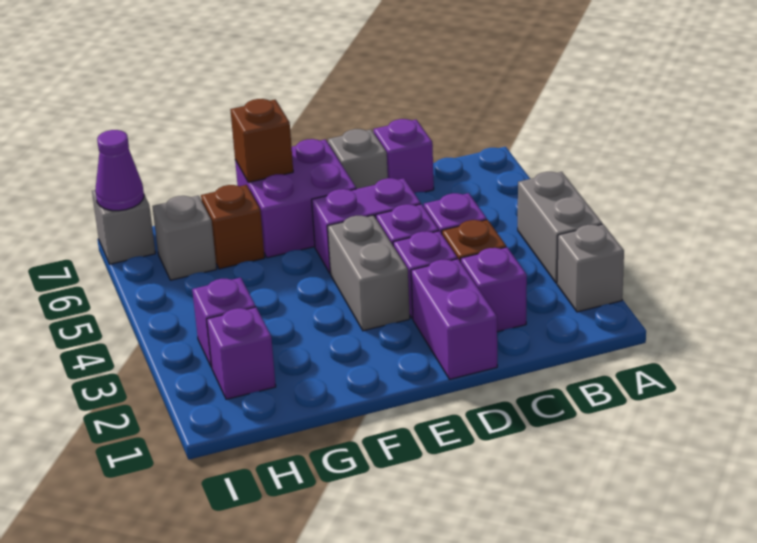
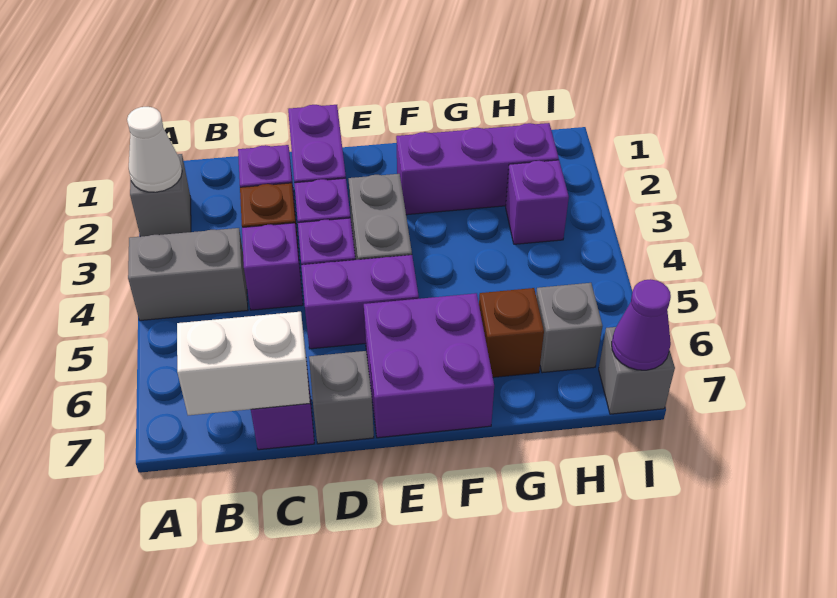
none -> white cone A2 level 2
grey brick A3:A4 level 1 -> grey brick A4:B4 level 1
none -> white brick B7:C7 level 2
brown brick F7 level 2 -> none
purple brick H2 level 1 -> purple brick F2:H2 level 1

